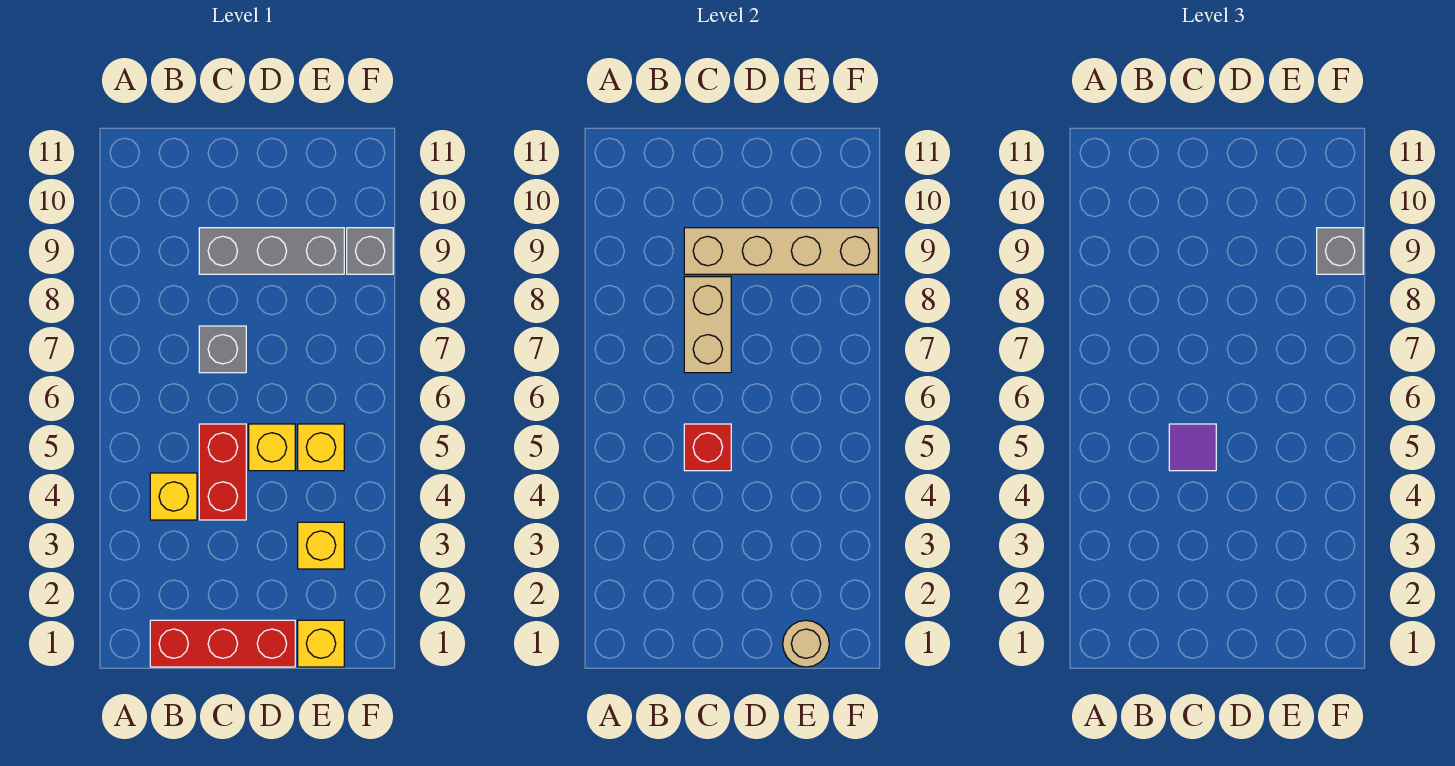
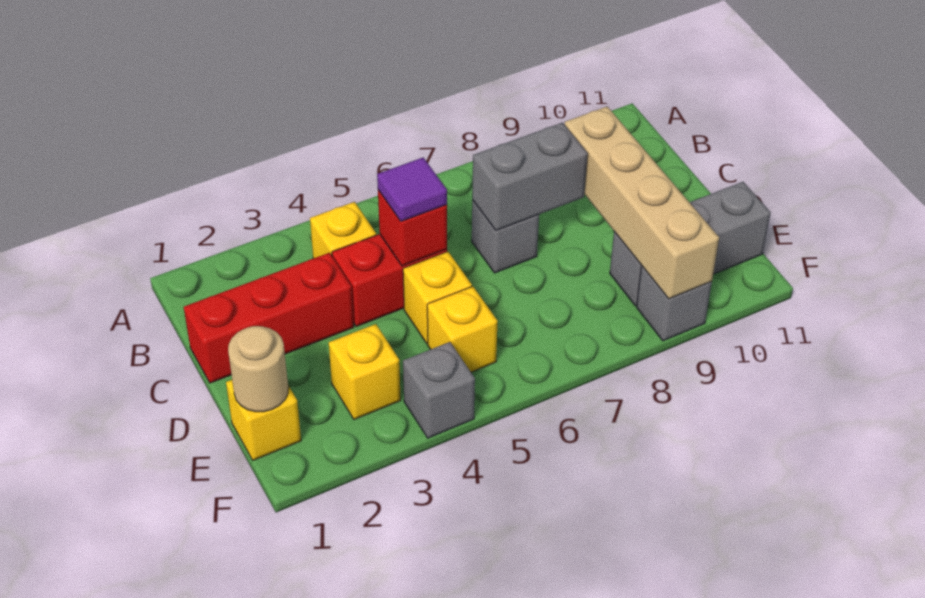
red brick B1:D1 level 1 -> red brick C1:C3 level 1
tan brick C7:C8 level 2 -> grey brick C7:C8 level 2
grey brick C9:E9 level 1 -> grey brick E9:E11 level 1
grey brick F9 level 3 -> grey brick F4 level 1

